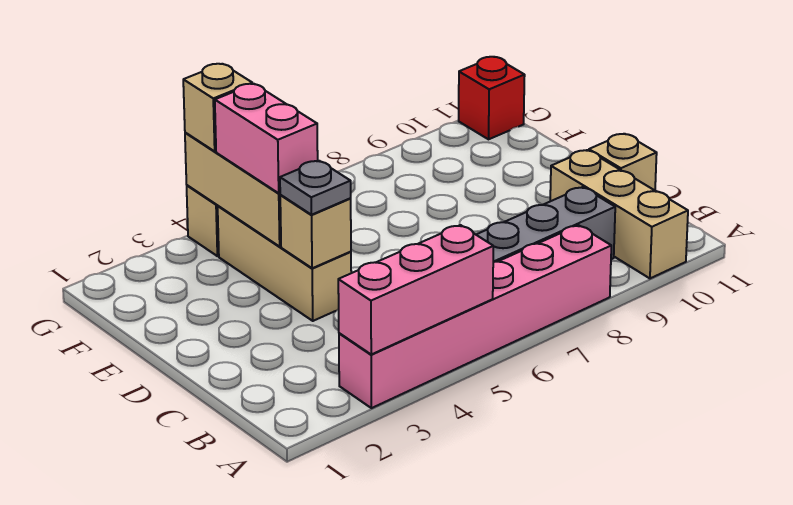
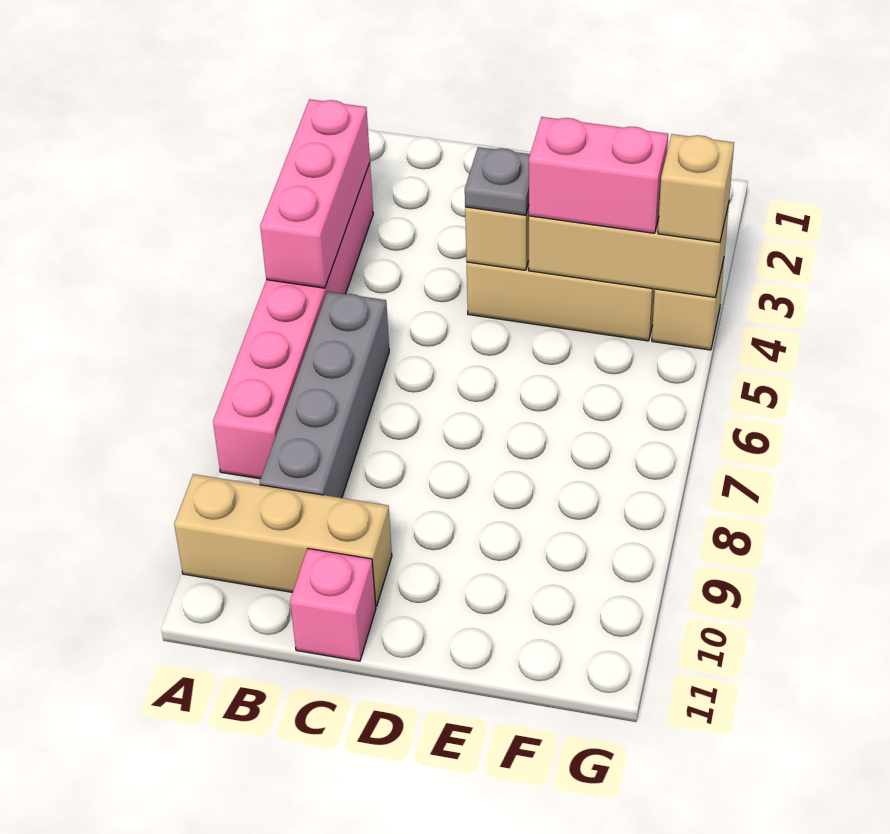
tan brick C11 level 1 -> pink brick C11 level 1
red brick G11 level 1 -> none

